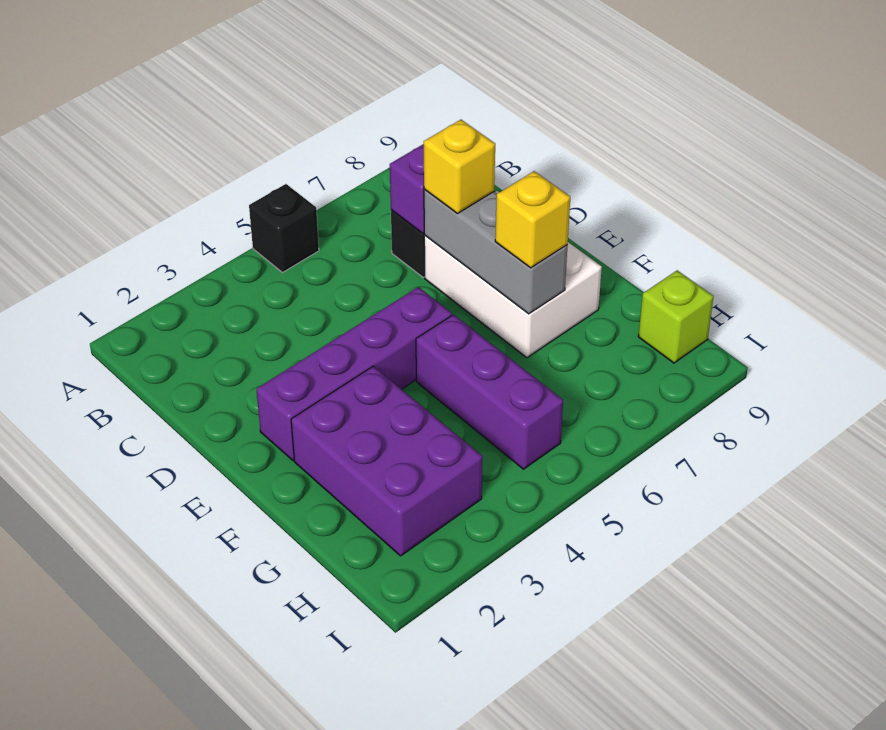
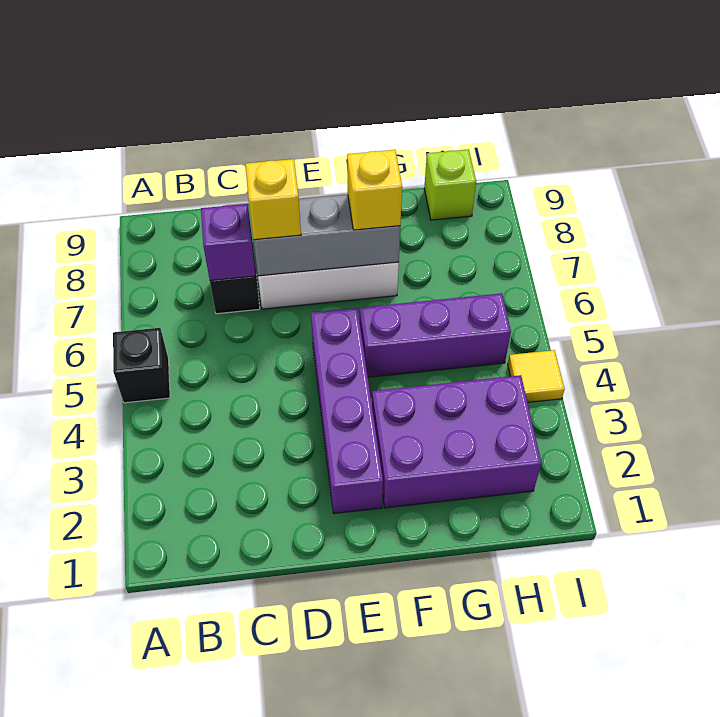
none -> yellow tile I4 level 1

